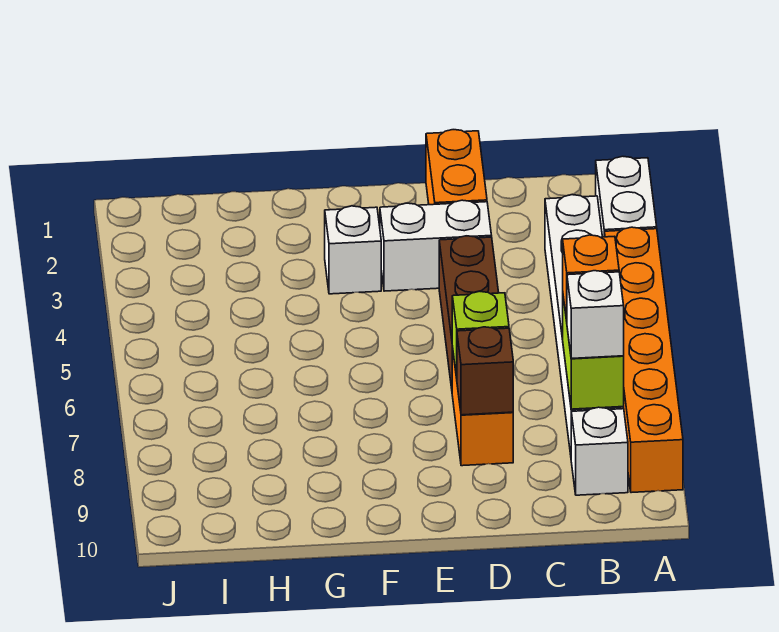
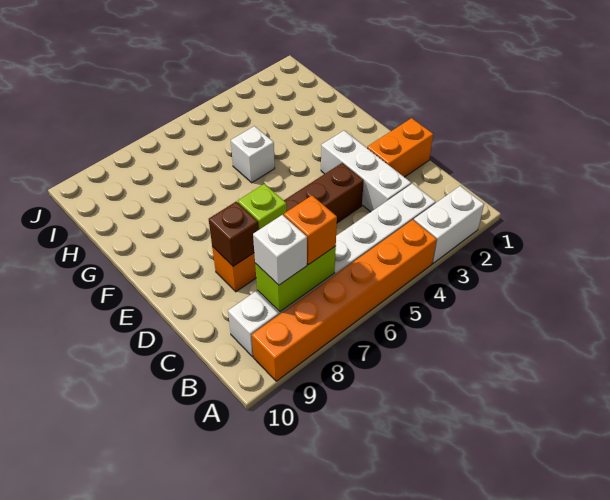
white brick D3:E3 level 1 -> white brick C3:E3 level 1
white brick F3 level 1 -> white brick G5 level 1

